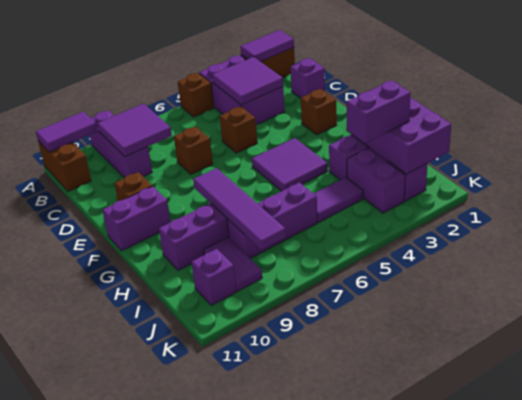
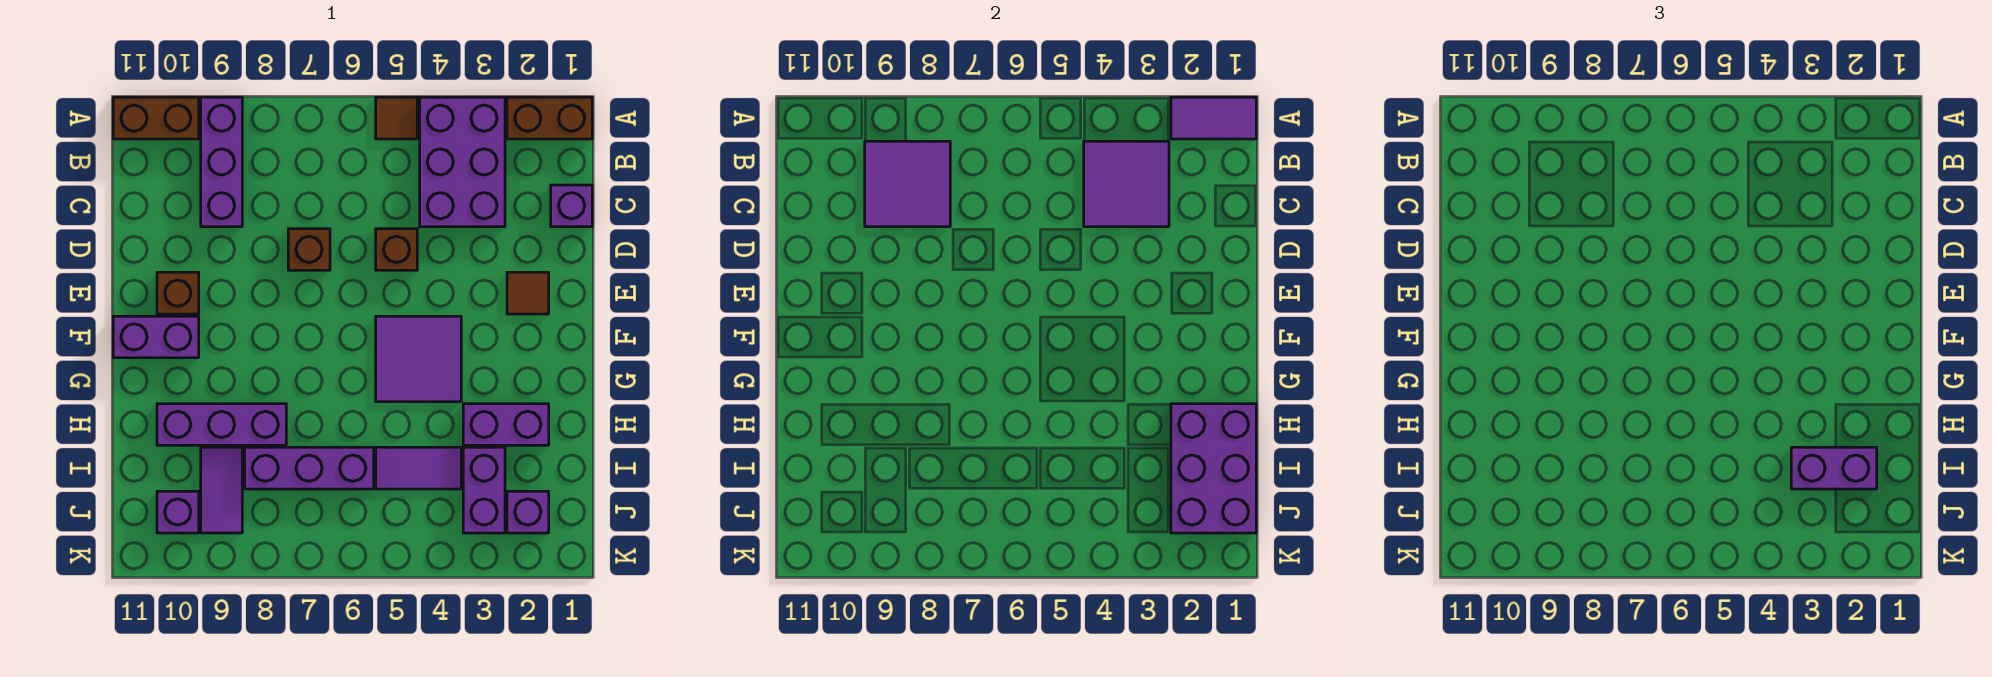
brown brick A5 level 1 -> brown tile A5 level 1
purple tile A10:A11 level 2 -> none
brown brick A11:B11 level 1 -> brown brick A10:A11 level 1
brown brick E2 level 1 -> brown tile E2 level 1
purple tile G8:J8 level 2 -> none

